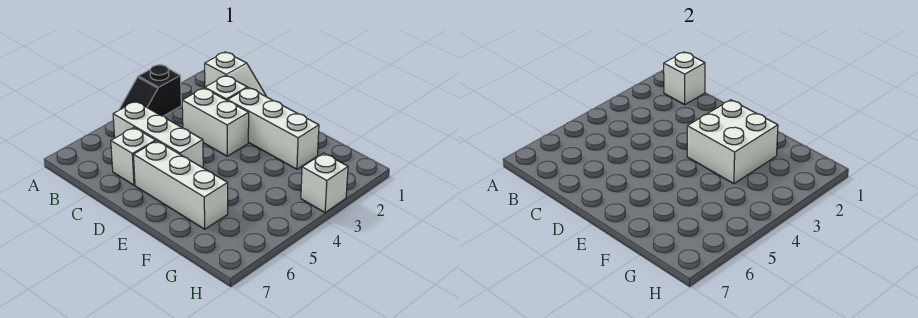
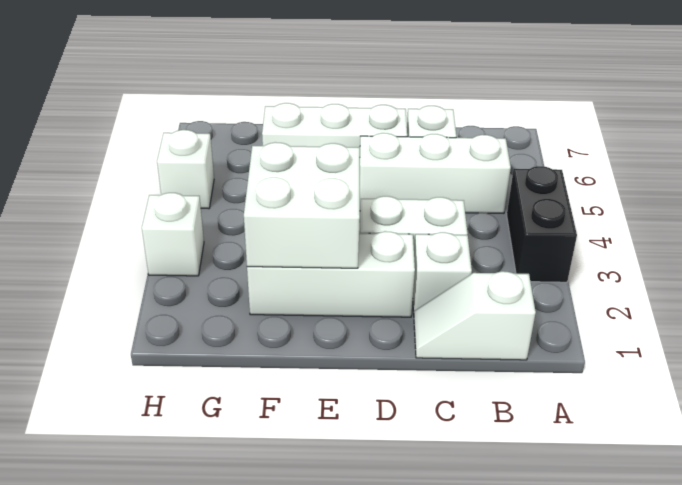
black slope A3:A4 level 1 top 3 -> black brick A3:A4 level 1
white brick B1 level 2 -> white brick H5 level 1

